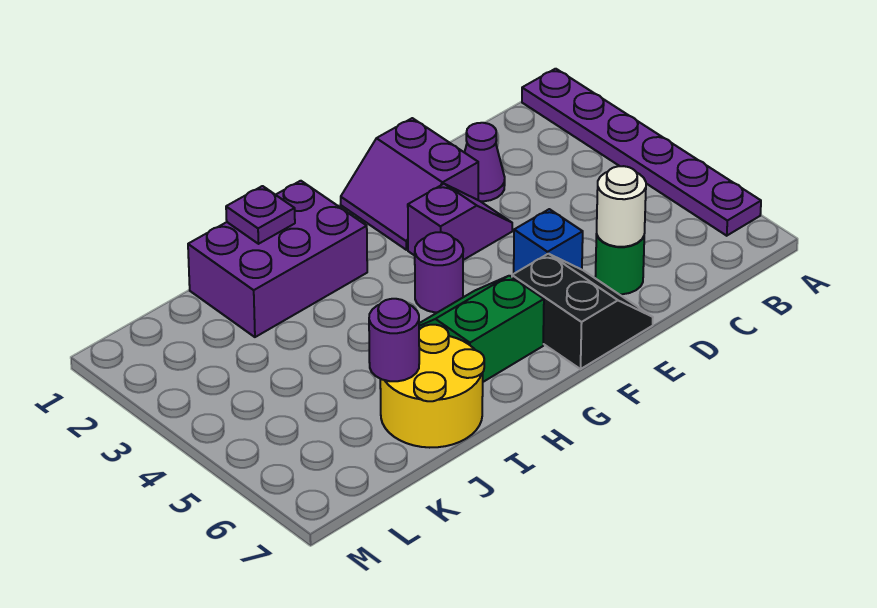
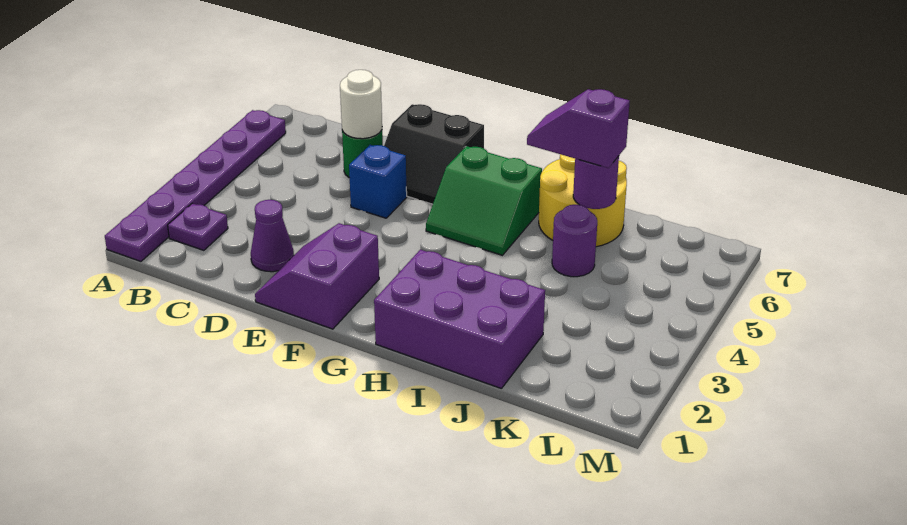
purple slope E1:F2 level 1 top E -> purple slope E1:F2 level 1 top F
purple slope E3:F3 level 1 top F -> purple slope I6:J6 level 3 top J
black slope E6:F7 level 1 top F -> black slope E6:F7 level 1 top 7
purple round brick G4 level 1 -> purple round brick J5 level 1
purple plate I1 level 2 -> purple plate B2 level 1

